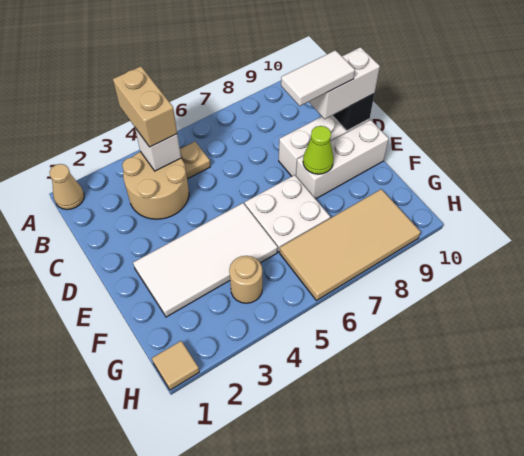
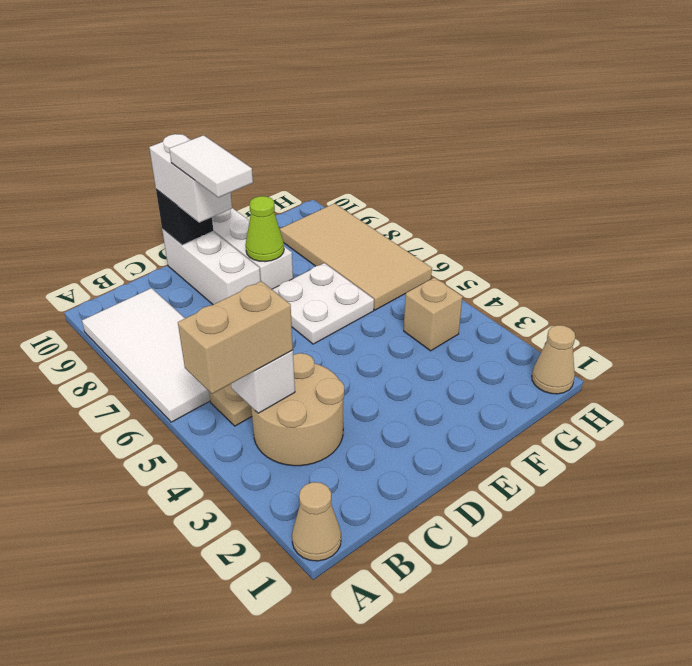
white tile E2:F5 level 1 -> white tile A6:B9 level 1
tan round brick G4 level 1 -> tan brick G4 level 1
tan tile H1 level 1 -> tan cone H1 level 1

